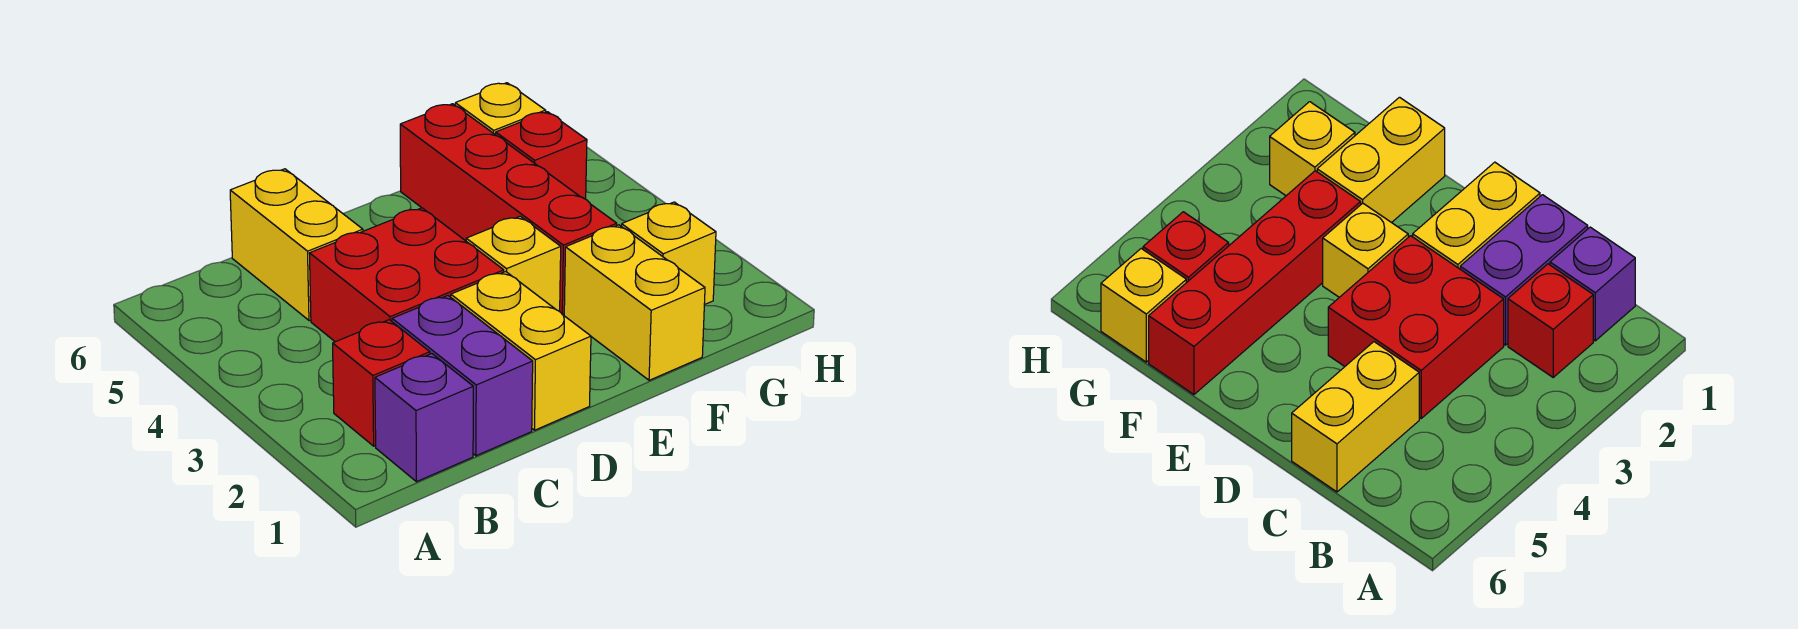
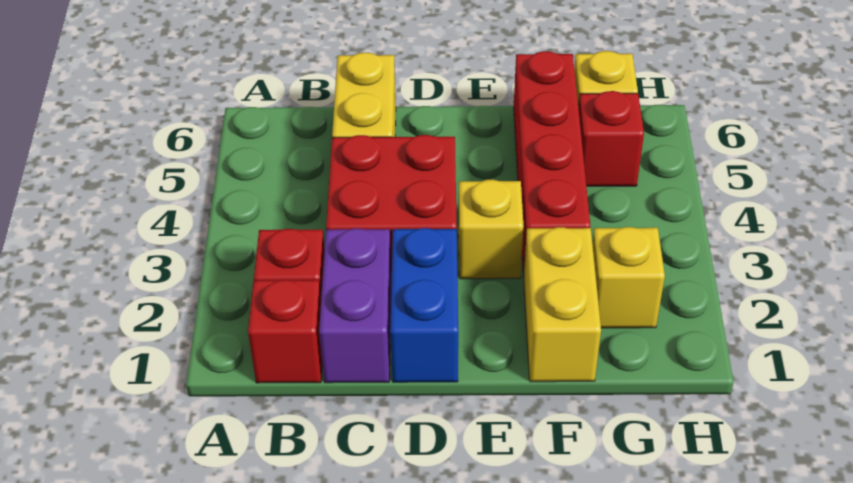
purple brick B1 level 1 -> red brick B1 level 1
yellow brick D1:D2 level 1 -> blue brick D1:D2 level 1

